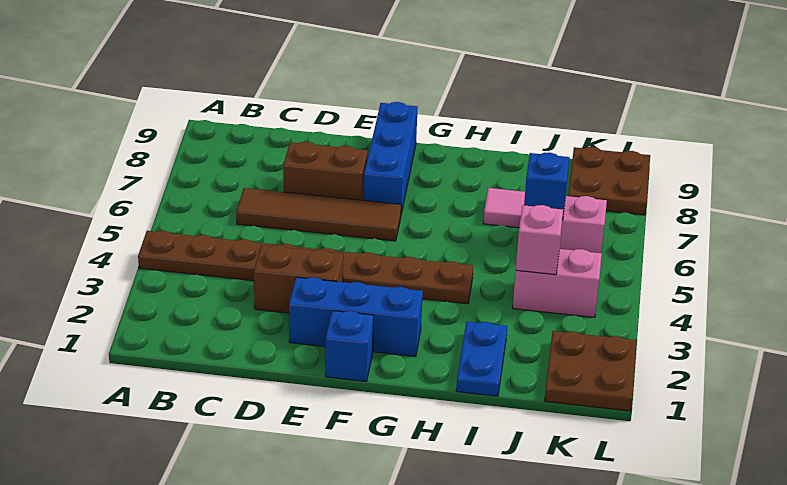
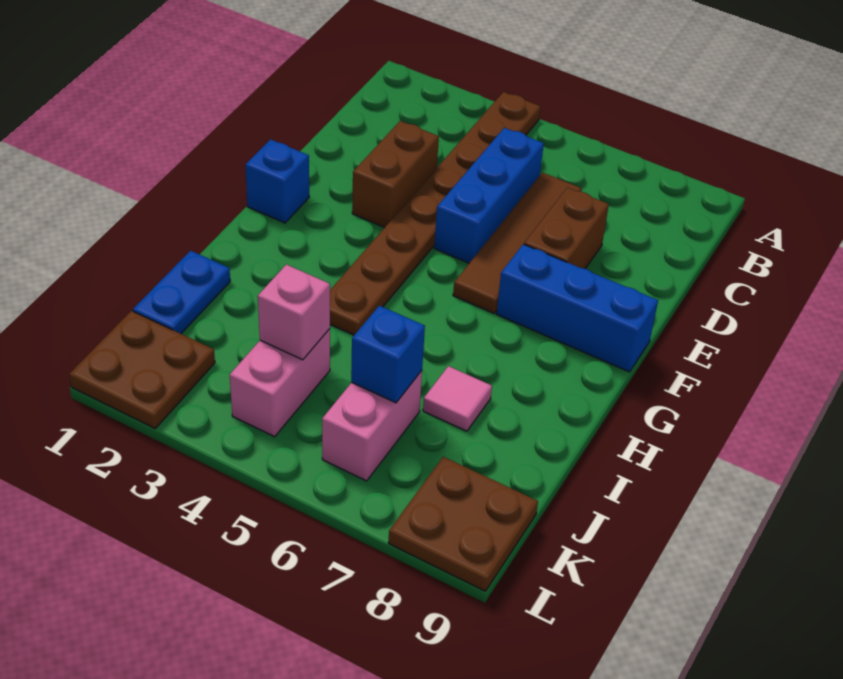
blue brick E2:G2 level 1 -> blue brick C5:E5 level 1
blue plate I1:I2 level 1 -> blue plate I1:J1 level 1

